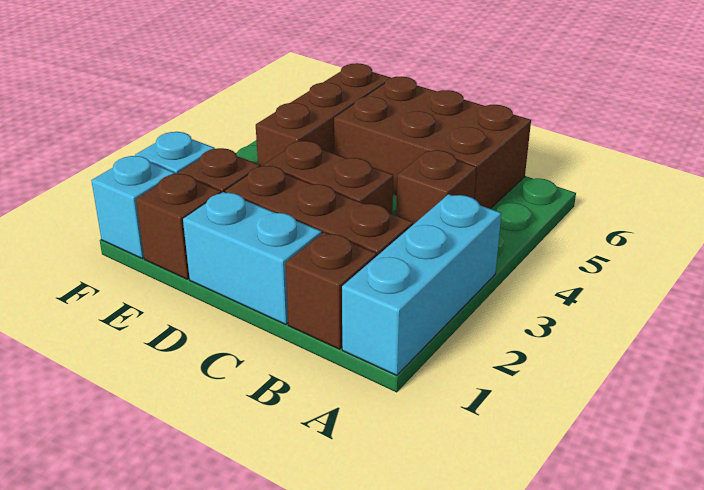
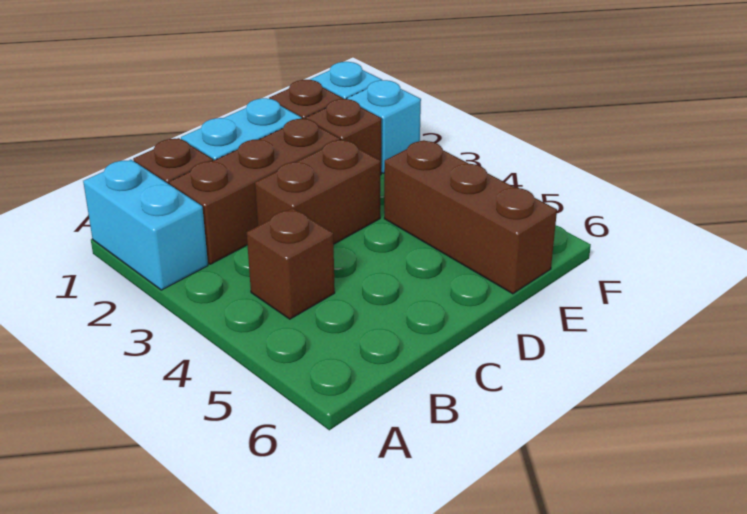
cyan brick A1:A3 level 1 -> cyan brick A1:A2 level 1
brown brick B5:D6 level 1 -> none

